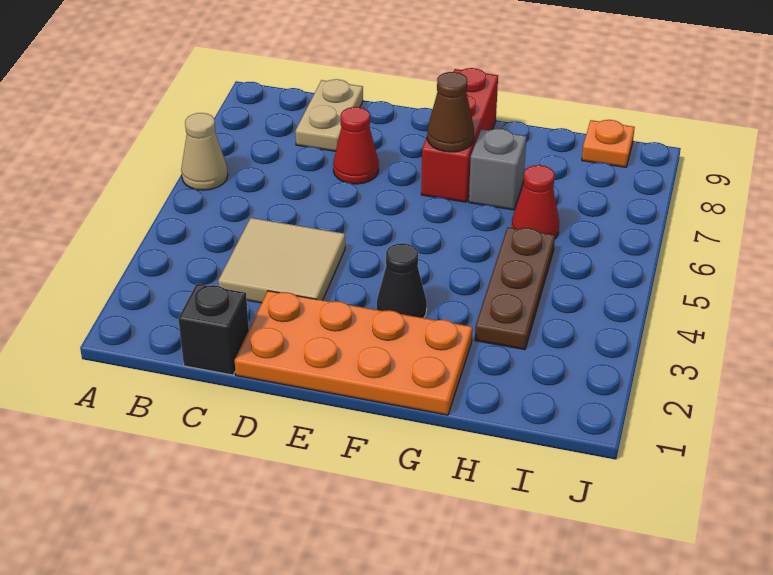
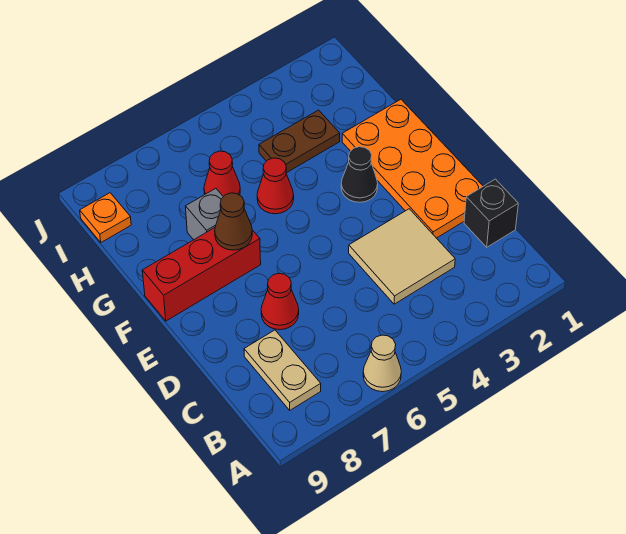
tan plate C8:C9 level 1 -> tan plate B8:C8 level 1
none -> red cone G5 level 1
brown plate H3:H5 level 1 -> brown plate H3:H4 level 1

